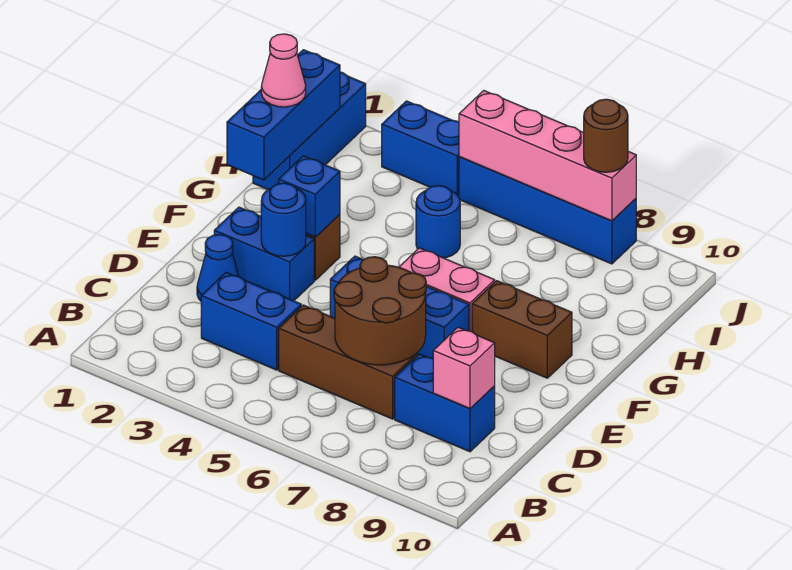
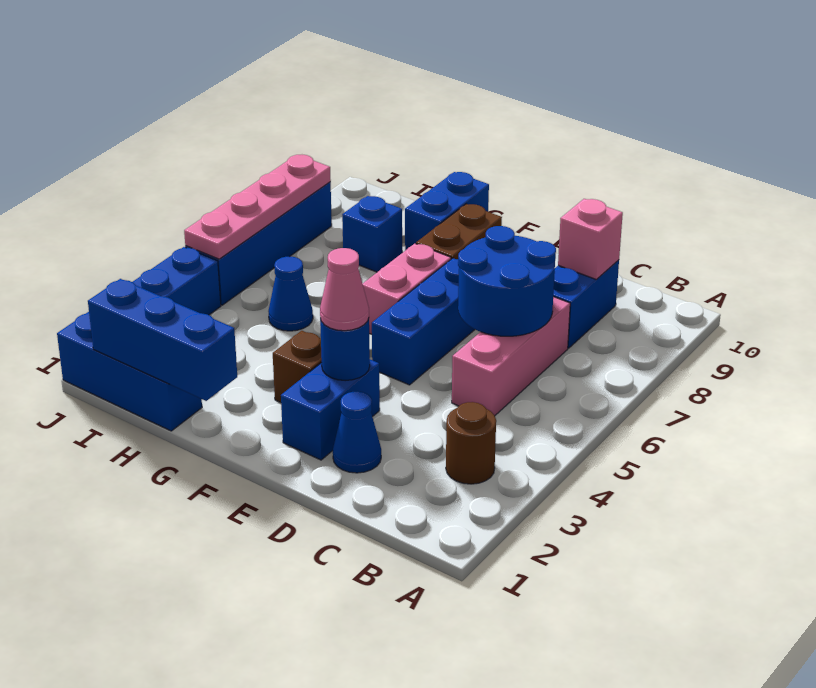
blue brick C3:C4 level 1 -> blue brick G9:G10 level 1
brown brick C5:C7 level 1 -> pink brick C5:C7 level 1
brown round brick C6:D7 level 2 -> blue round brick C6:D7 level 2
blue brick F3 level 2 -> blue brick H8 level 1
pink cone H1 level 3 -> pink cone E3 level 3
blue round brick H5 level 1 -> blue cone H5 level 1
pink brick J5:J8 level 2 -> pink plate J5:J8 level 2
brown round brick J8 level 3 -> brown round brick B3 level 1

